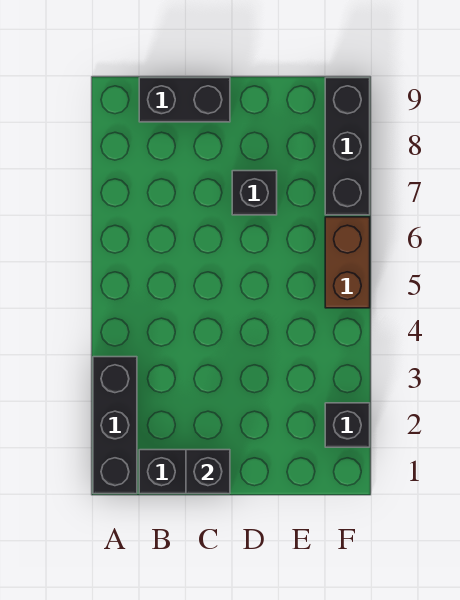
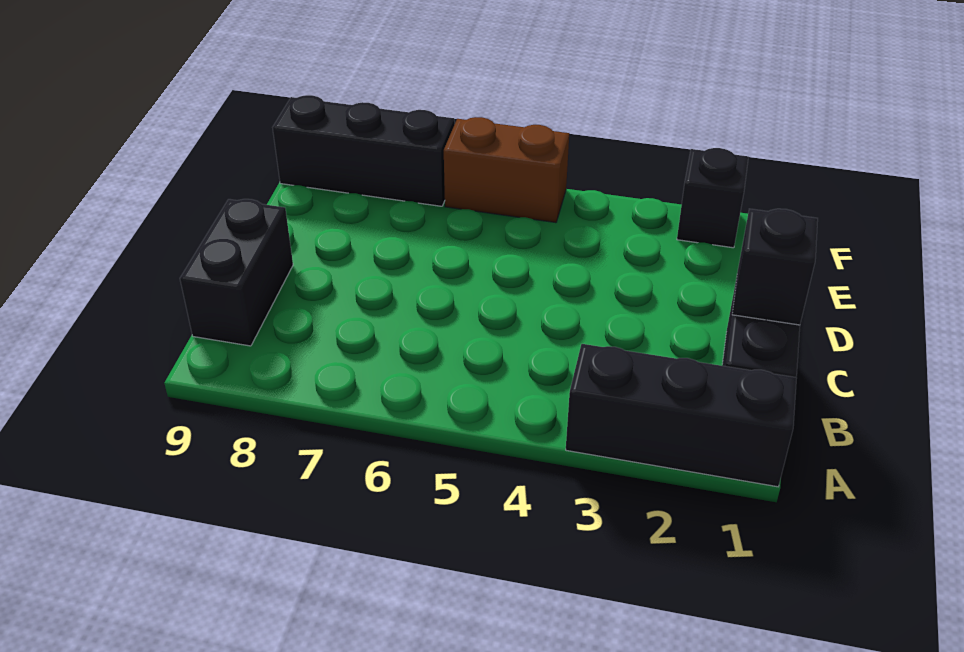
black brick D7 level 1 -> none

